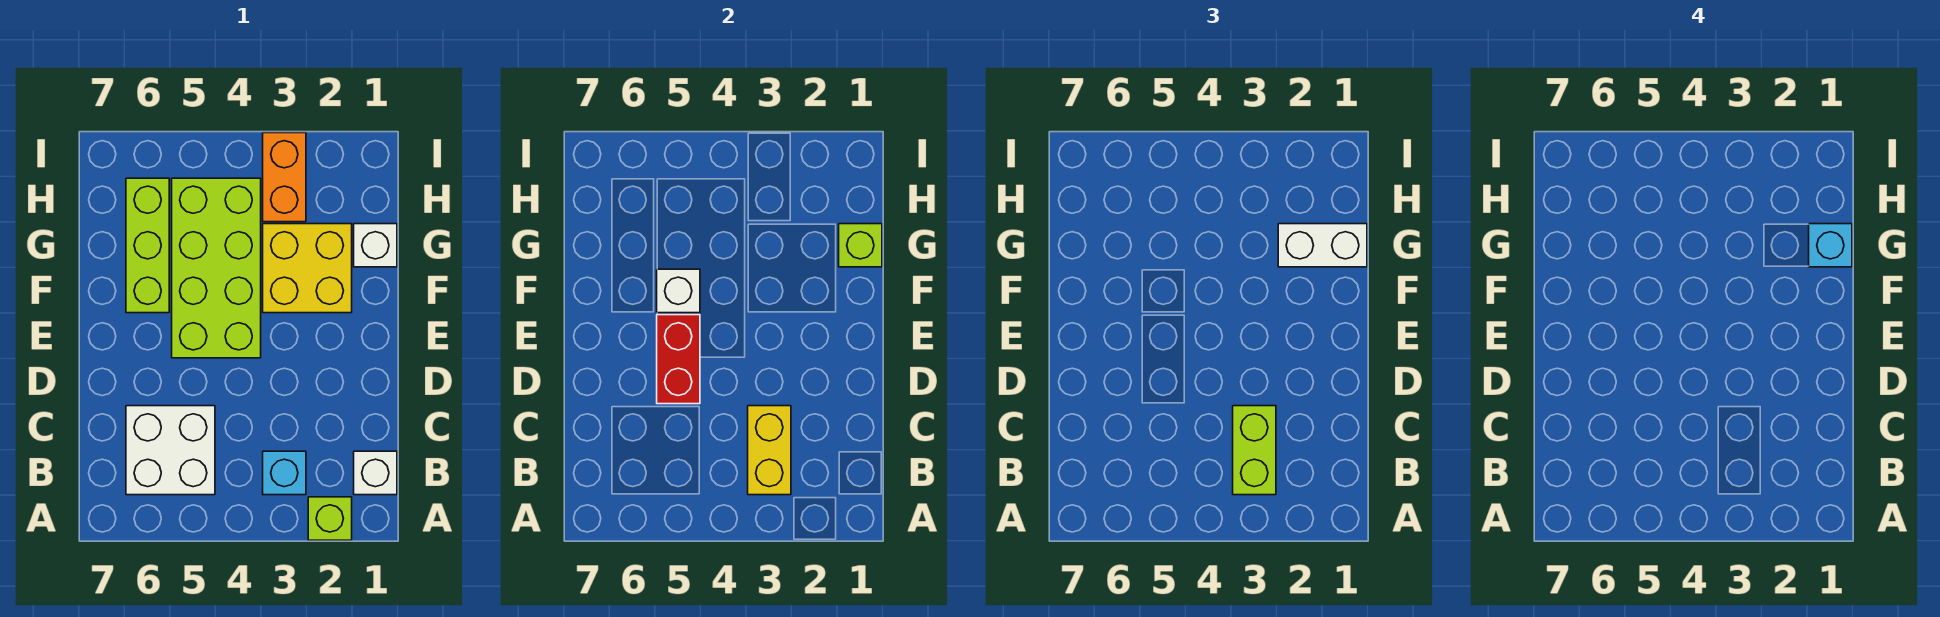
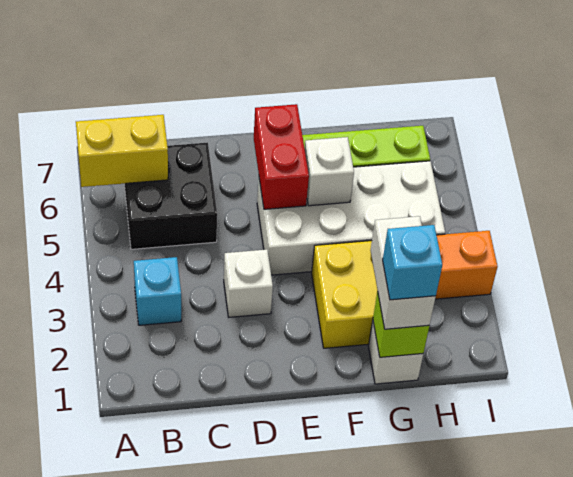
lime brick A2 level 1 -> none
white brick B1 level 1 -> white brick D3 level 1
yellow brick B3:C3 level 2 -> yellow brick A6:B6 level 2
lime brick B3:C3 level 3 -> none
white brick B5:C6 level 1 -> black brick B5:C6 level 1
red brick D5:E5 level 2 -> red brick E5:E6 level 2
lime brick E4:H5 level 1 -> white brick E4:H5 level 1

